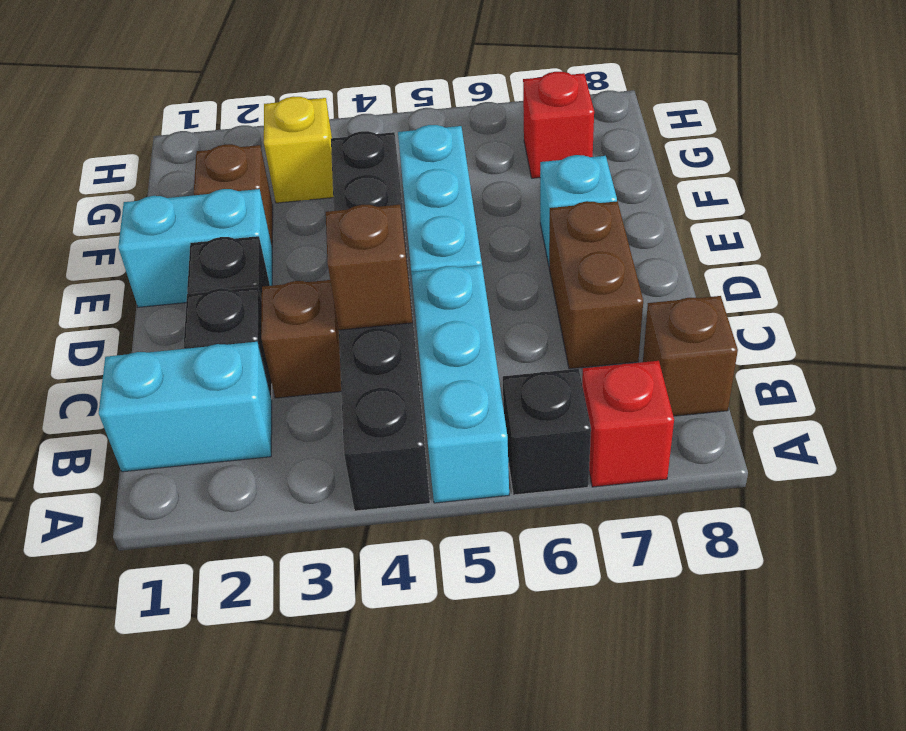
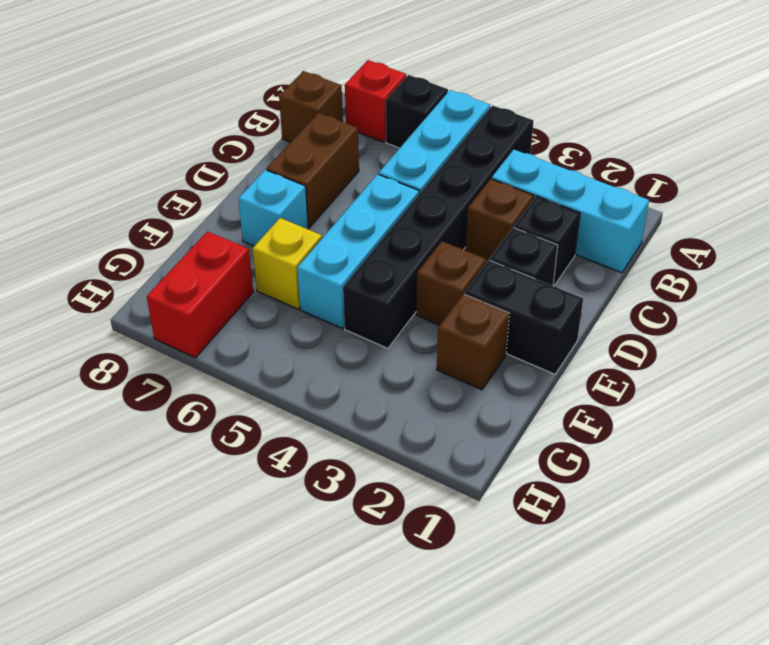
cyan brick B1:B2 level 1 -> cyan brick B1:B3 level 1
brown brick C4 level 2 -> brown brick E3 level 1
cyan brick E1:E2 level 1 -> black brick E1:E2 level 1
yellow brick G3 level 1 -> yellow brick F6 level 1
red brick G7 level 1 -> red brick G7:H7 level 1

